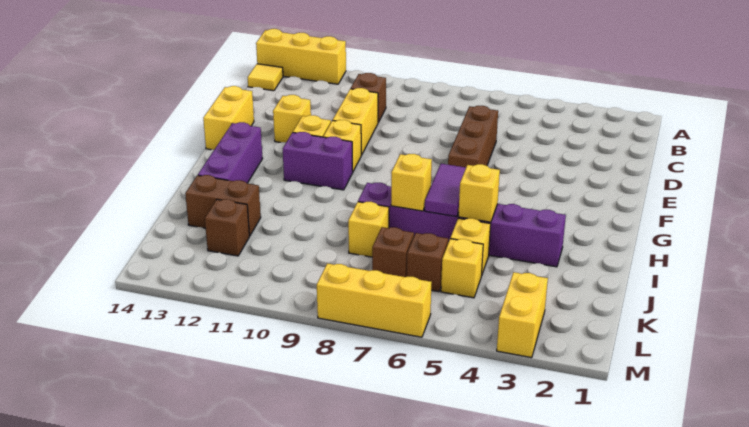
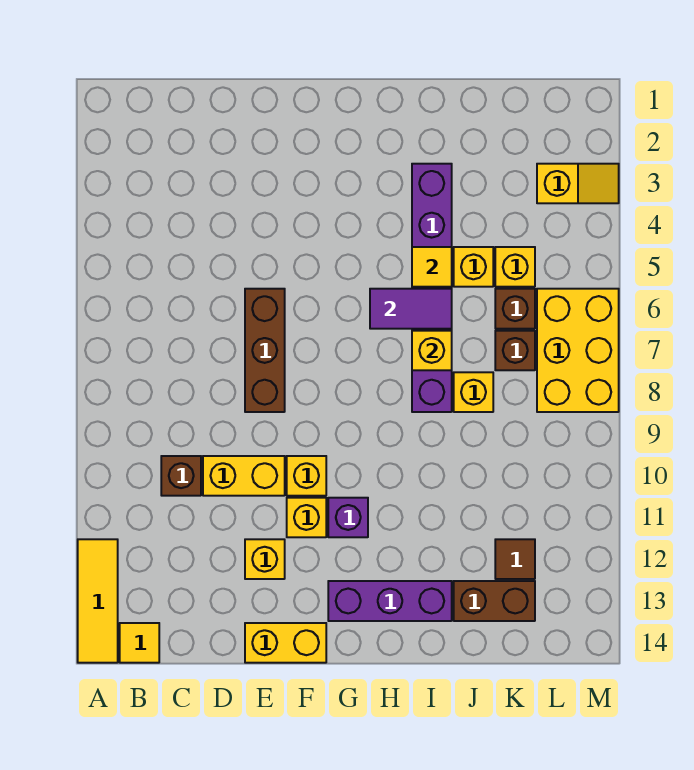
yellow brick A12:A14 level 1 -> yellow tile A12:A14 level 1
brown brick D6:F6 level 1 -> brown brick E6:E8 level 1
purple brick G10:G11 level 1 -> purple brick G11 level 1
yellow brick I5 level 2 -> yellow tile I5 level 2
brown brick J12:J13 level 1 -> brown brick J13:K13 level 1
brown brick K12 level 1 -> brown tile K12 level 1
yellow brick L3:M3 level 1 -> yellow slope L3:M3 level 1 top L
yellow brick M6:M8 level 1 -> yellow brick L6:M8 level 1

